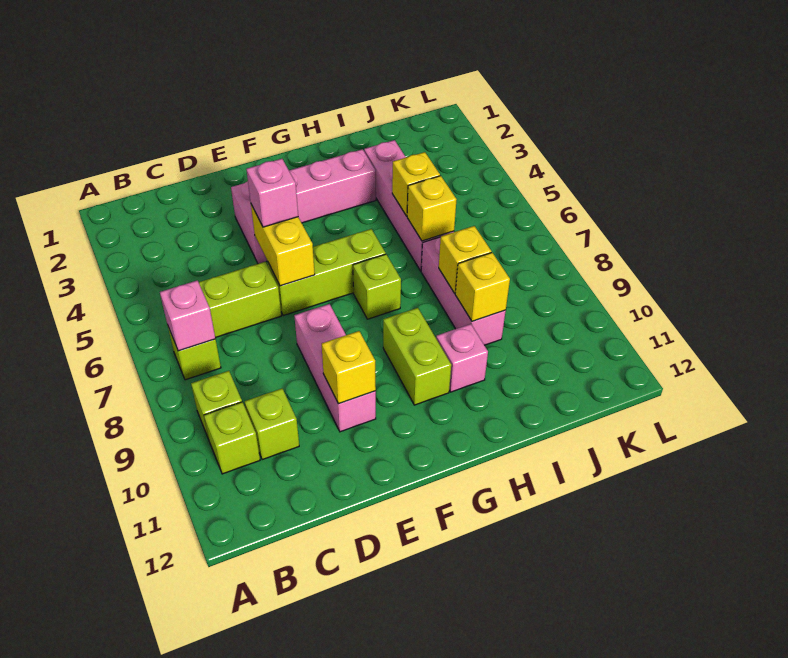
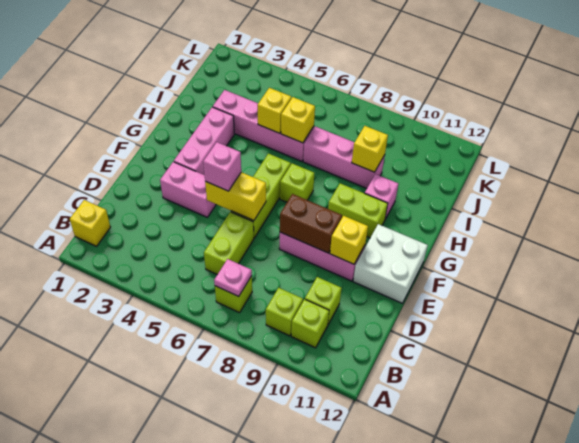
pink brick B7 level 2 -> pink plate B7 level 2
none -> brown brick E8:E9 level 2
none -> white brick E11:F12 level 1
yellow brick I8 level 2 -> yellow brick B1 level 1

